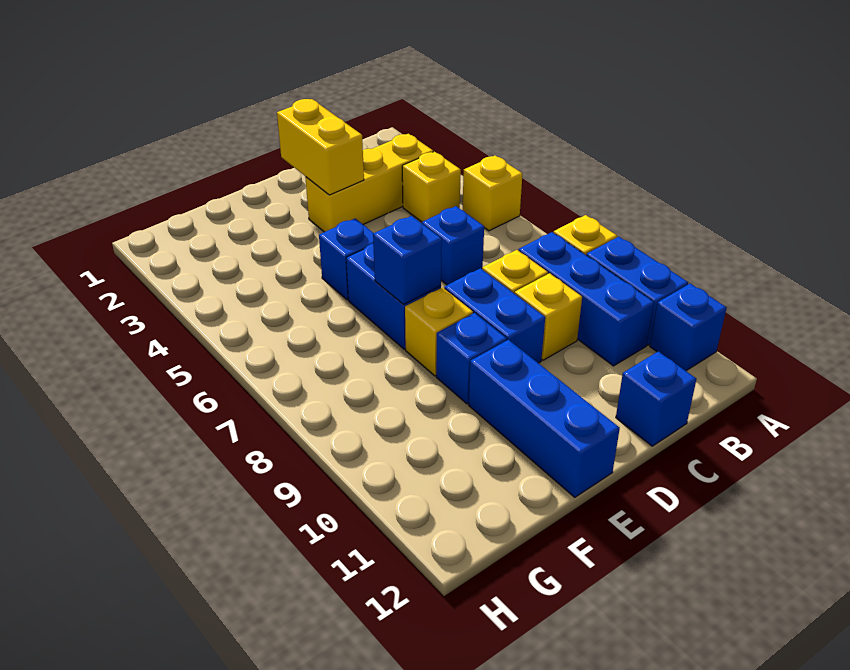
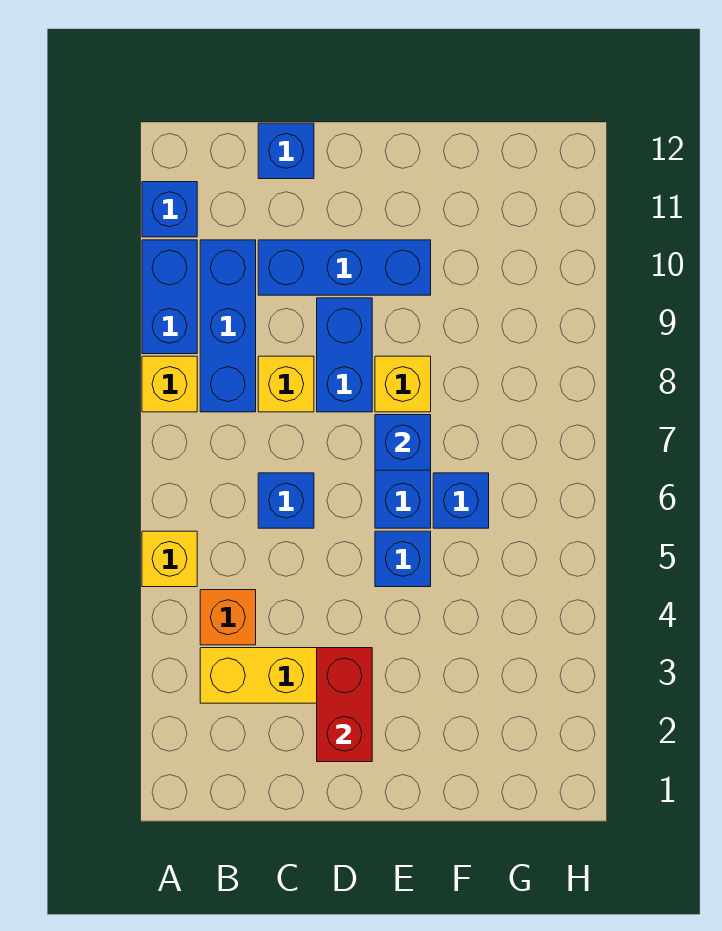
yellow brick B4 level 1 -> orange brick B4 level 1
yellow brick C9 level 1 -> none
yellow brick D2:D3 level 2 -> red brick D2:D3 level 2
blue brick E9 level 1 -> blue brick F6 level 1
blue brick E10:E12 level 1 -> blue brick C10:E10 level 1

